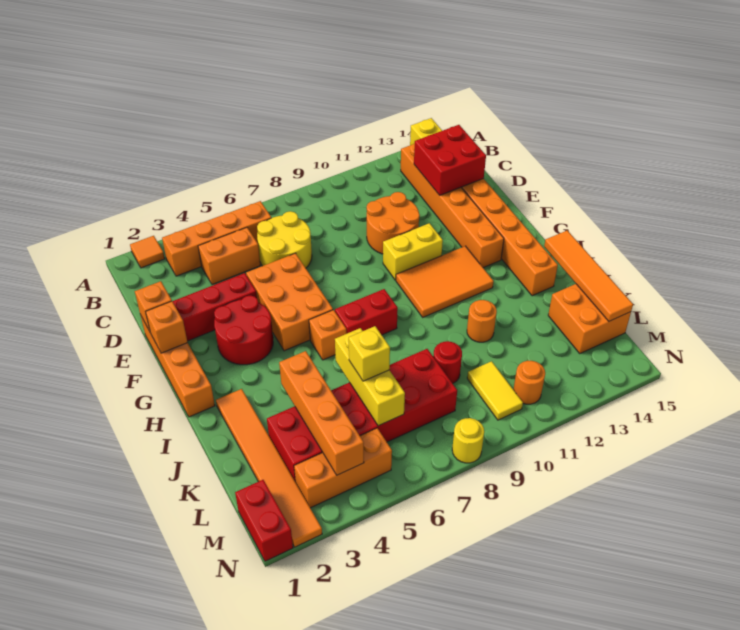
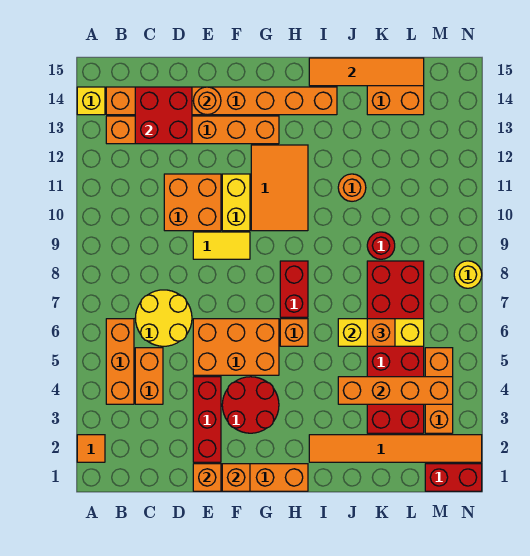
orange brick B3:B6 level 1 -> orange brick B4:B6 level 1
orange round brick D10:E11 level 1 -> orange brick D10:E11 level 1
yellow brick K6 level 3 -> orange brick K6 level 3
yellow tile L10:M10 level 1 -> yellow tile E9:F9 level 1
orange round brick M11 level 1 -> orange round brick E14 level 2

